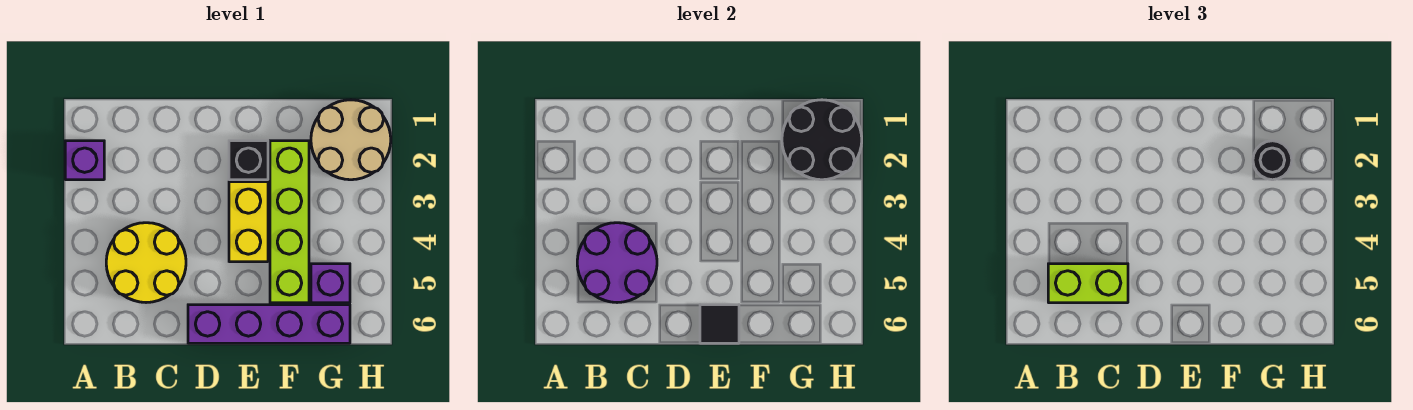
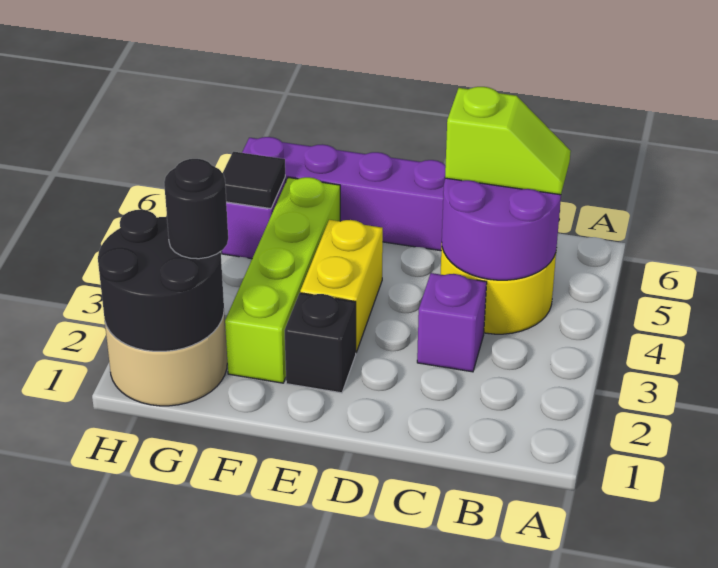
purple brick A2 level 1 -> purple brick C3 level 1
lime brick B5:C5 level 3 -> lime slope B5:C5 level 3 top C
black tile E6 level 2 -> black tile G5 level 2

